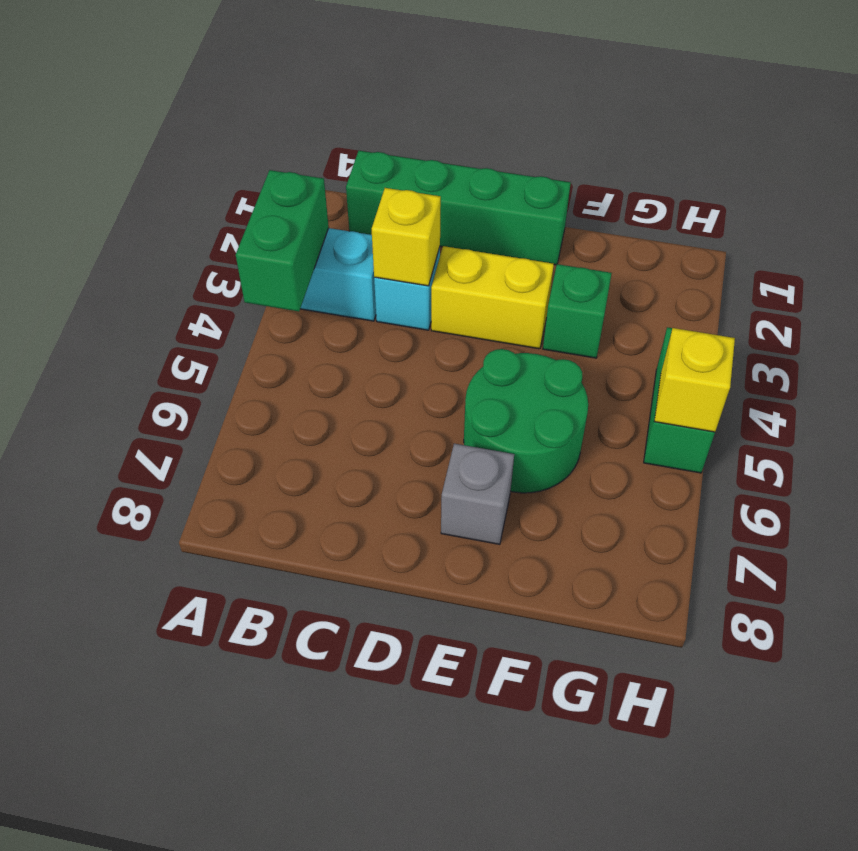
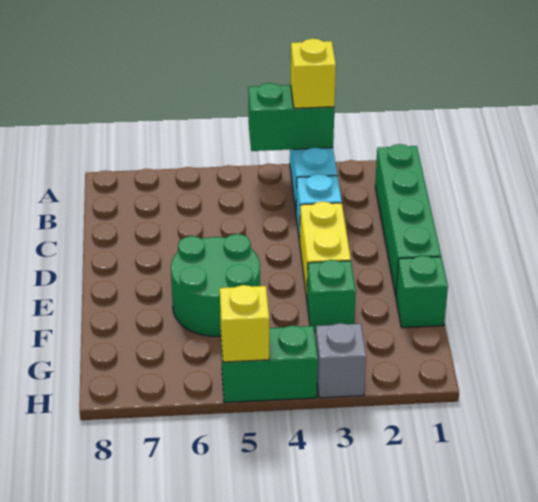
yellow brick C3 level 2 -> yellow brick A3 level 3
grey brick E7 level 1 -> grey brick H3 level 1
none -> green brick F1 level 1

